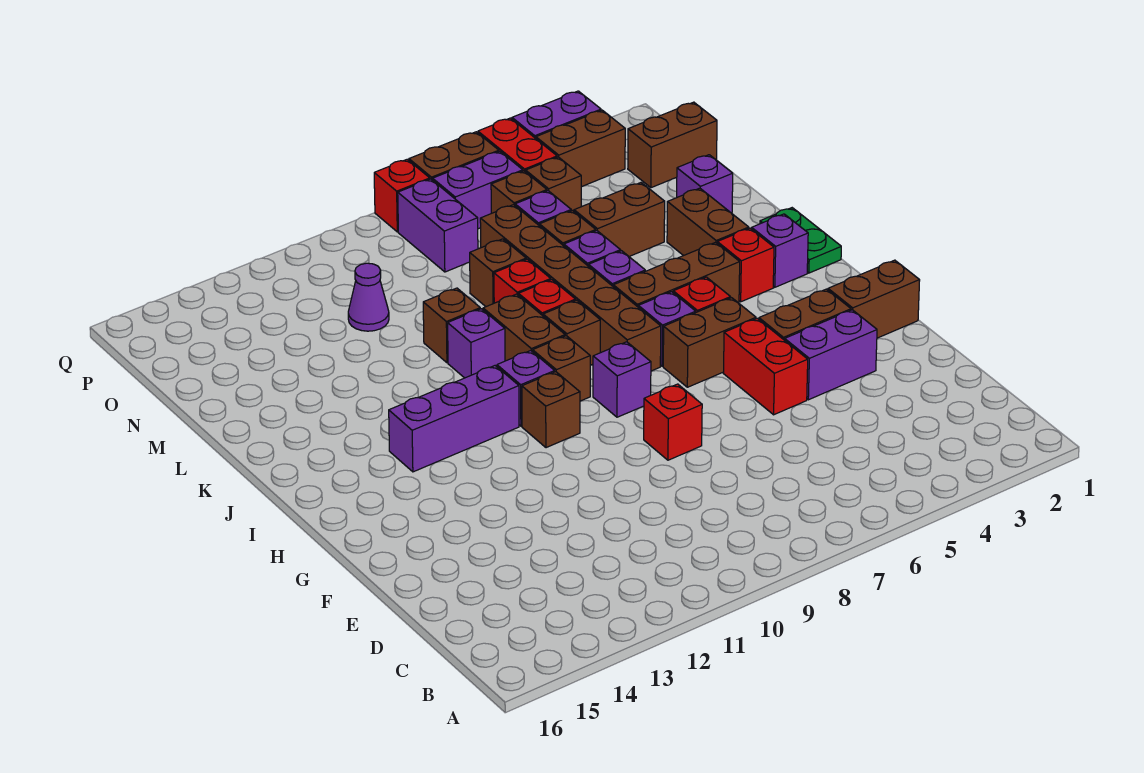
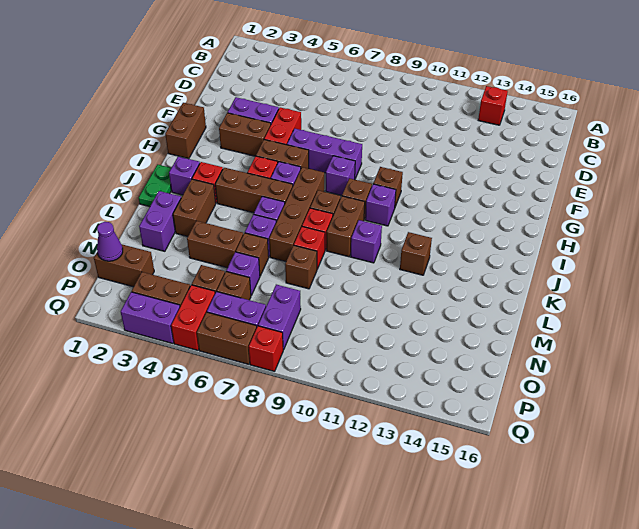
red brick F8 level 1 -> red brick B13 level 1
brown brick G1:G2 level 1 -> brown brick G1:H1 level 1
brown brick I7:N7 level 1 -> brown brick I7:L7 level 1
purple brick I11:I13 level 1 -> purple brick G6:G8 level 1
brown brick L10 level 1 -> brown brick K12 level 1
purple brick M2 level 1 -> purple brick L2:M2 level 1
purple cone N11 level 1 -> purple cone O1 level 2

